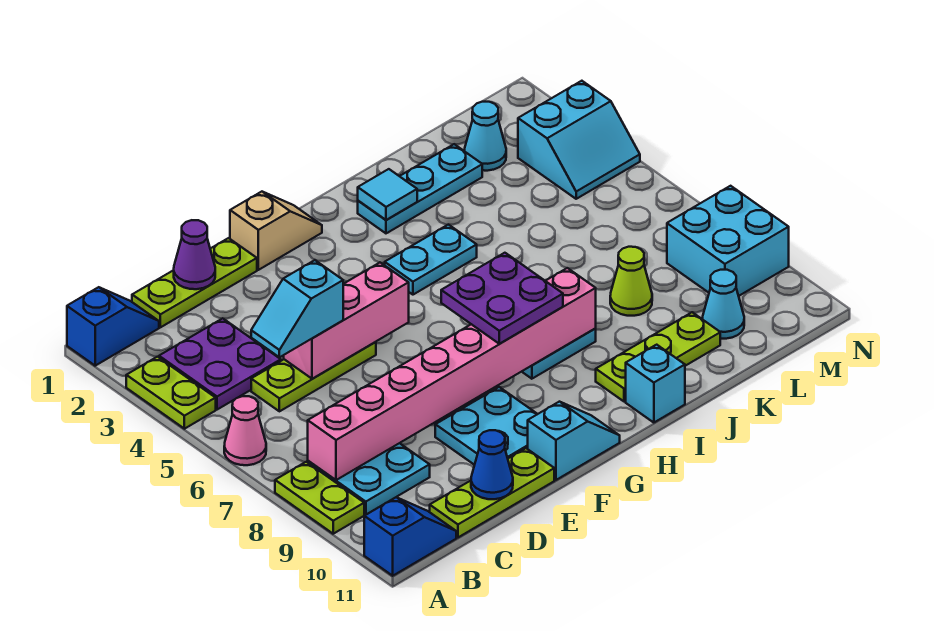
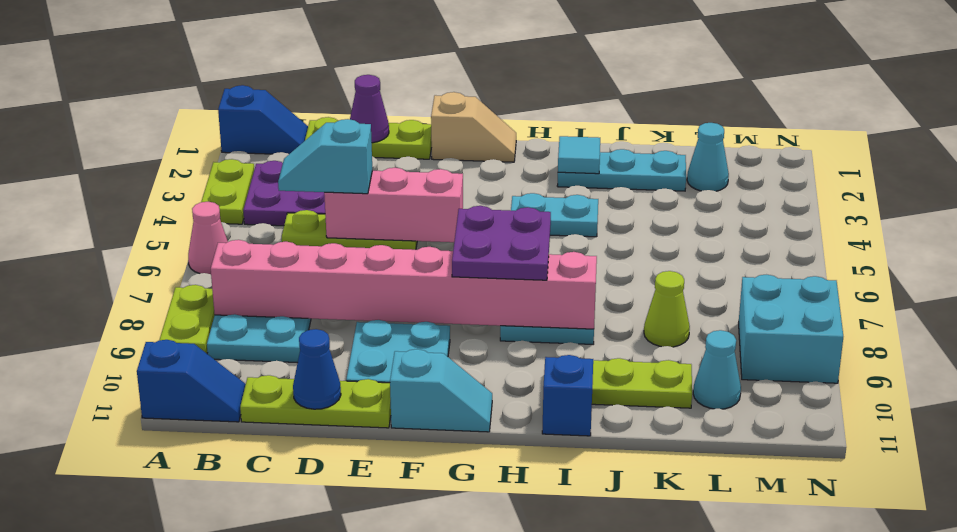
cyan brick I11 level 1 -> blue brick I11 level 1
cyan slope M3:N4 level 1 top 3 -> none

